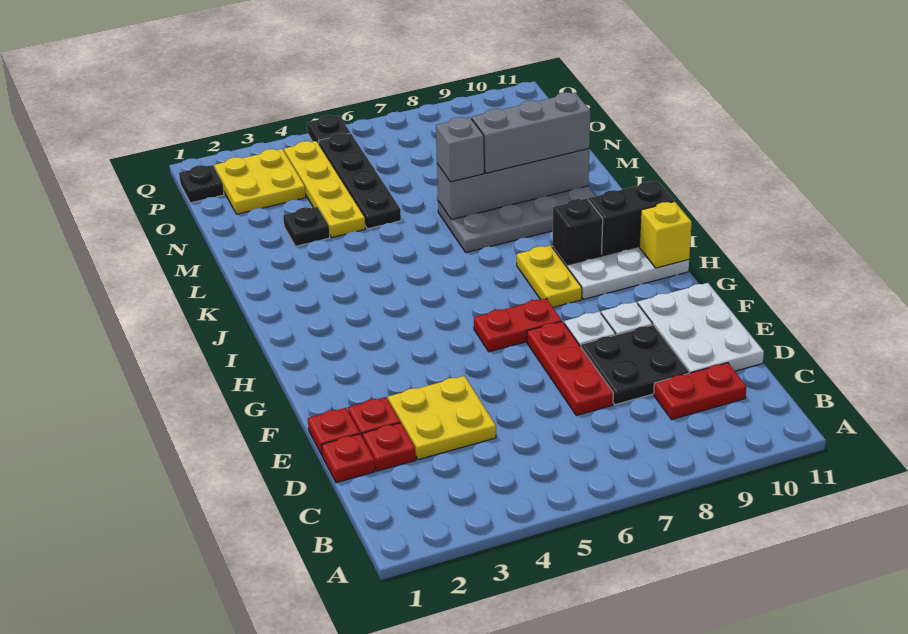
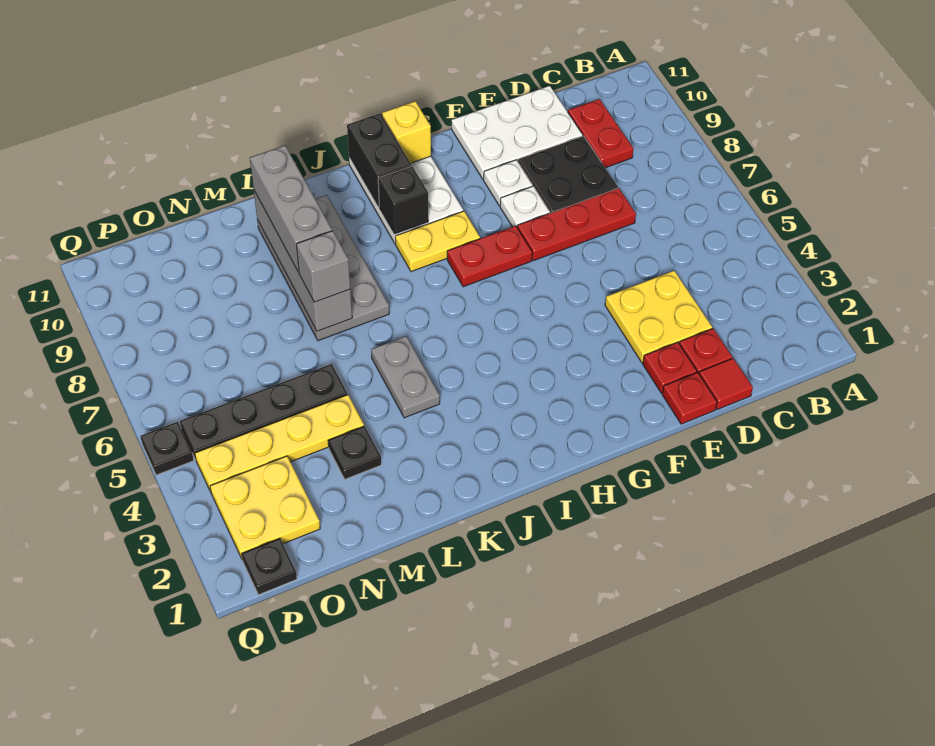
red plate D1 level 1 -> red tile D1 level 1
red plate G6:G7 level 1 -> red plate G7:H7 level 1
none -> grey plate K4:K5 level 1

